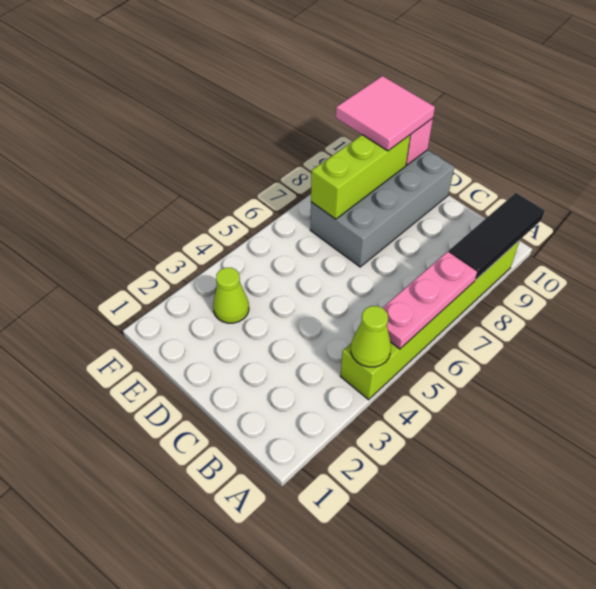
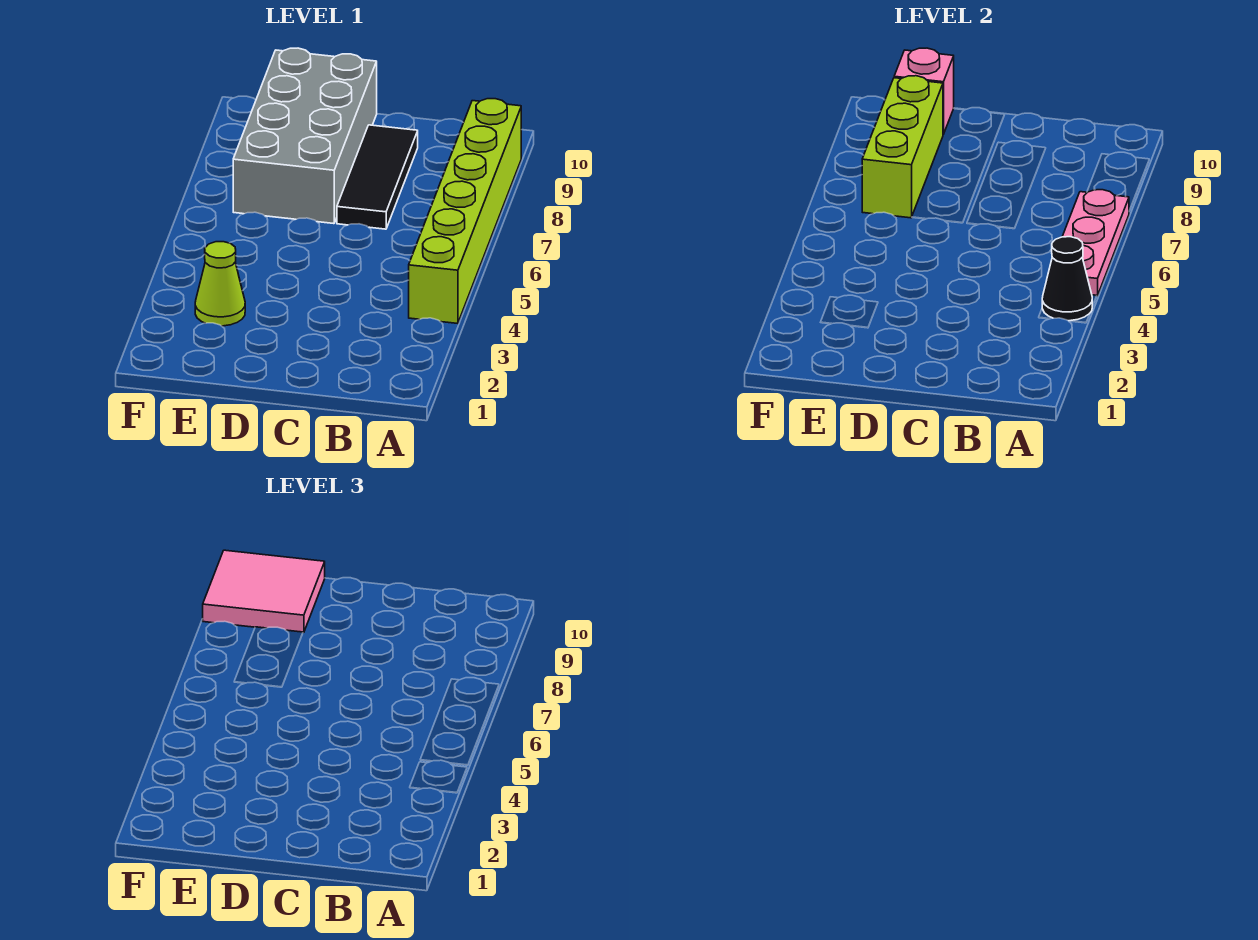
lime cone A4 level 2 -> black cone A4 level 2
black tile A8:A10 level 2 -> black tile C7:C9 level 1

